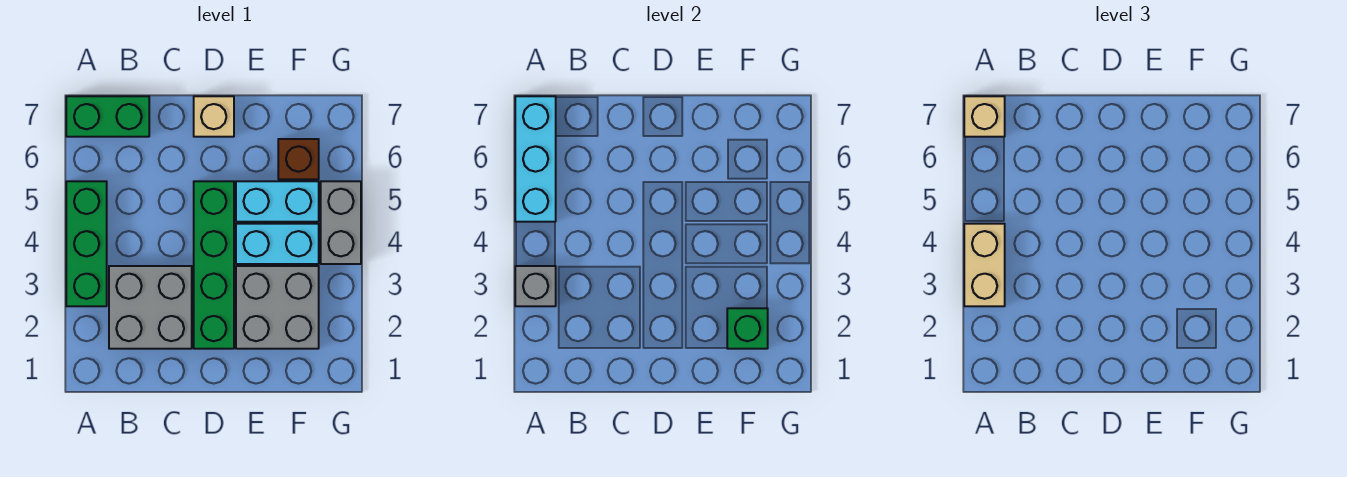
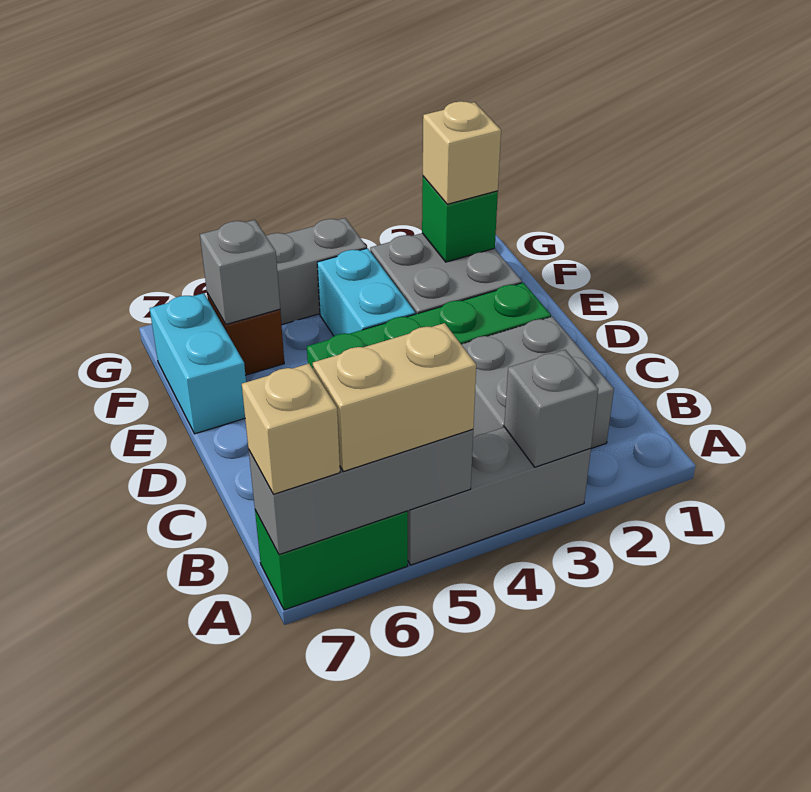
green brick A3:A5 level 1 -> grey brick A3:A5 level 1
tan brick A3:A4 level 3 -> tan brick A5:A6 level 3
cyan brick A5:A7 level 2 -> grey brick A5:A7 level 2
green brick A7:B7 level 1 -> green brick A6:A7 level 1
tan brick D7 level 1 -> tan brick F2 level 3
cyan brick E5:F5 level 1 -> cyan brick E7:F7 level 1
none -> grey brick F6 level 2

